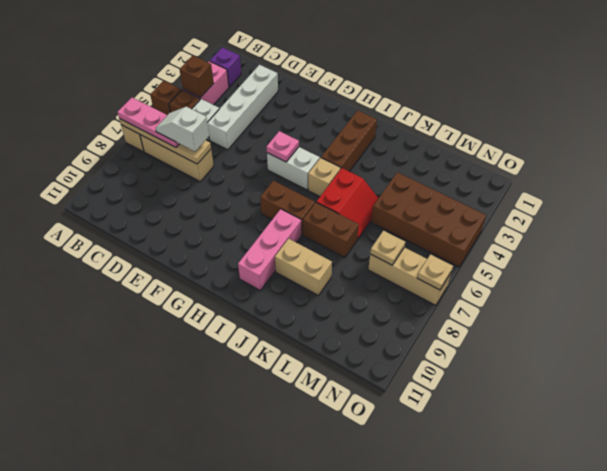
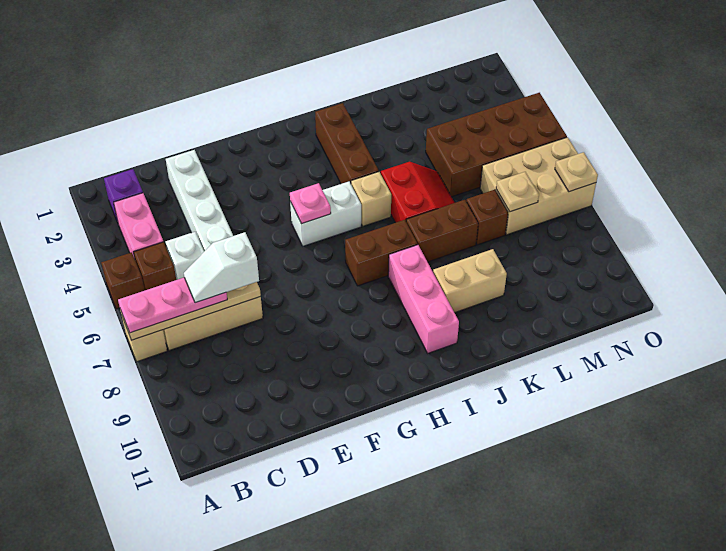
brown brick B4 level 2 -> brown brick L7 level 1
tan brick M7:O7 level 1 -> tan brick M6:O7 level 1

